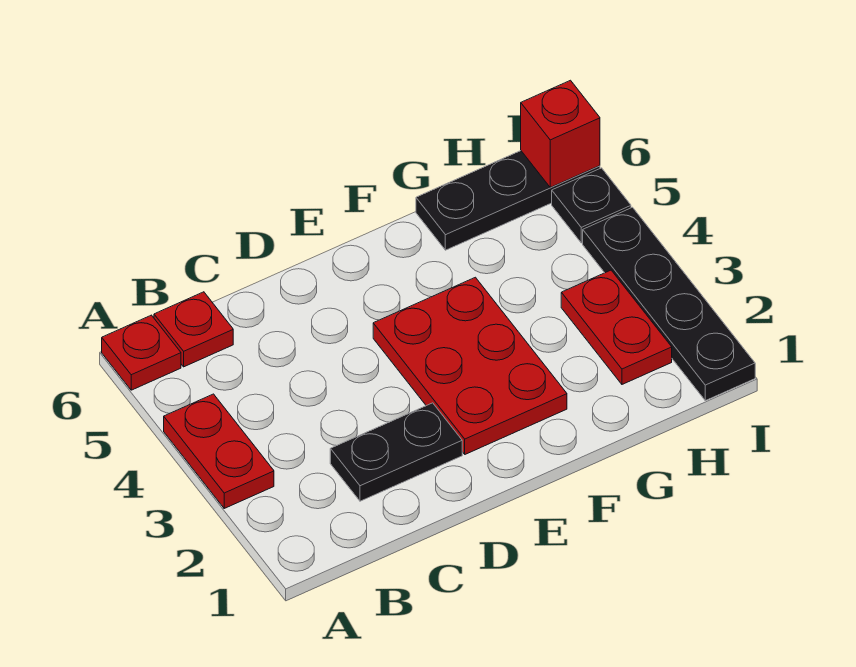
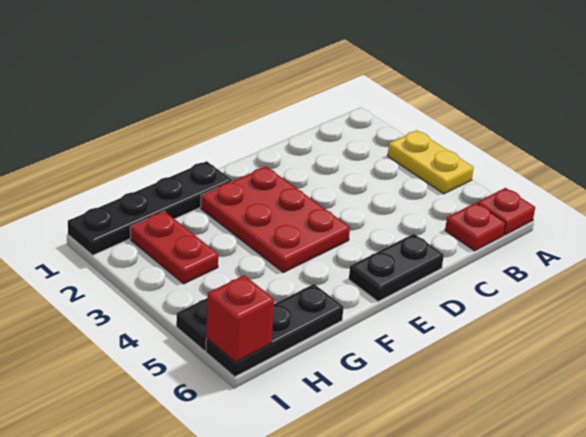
red plate A3:A4 level 1 -> yellow plate A3:A4 level 1
black plate C2:D2 level 1 -> black plate D6:E6 level 1
black plate I1:I4 level 1 -> black plate F1:I1 level 1

